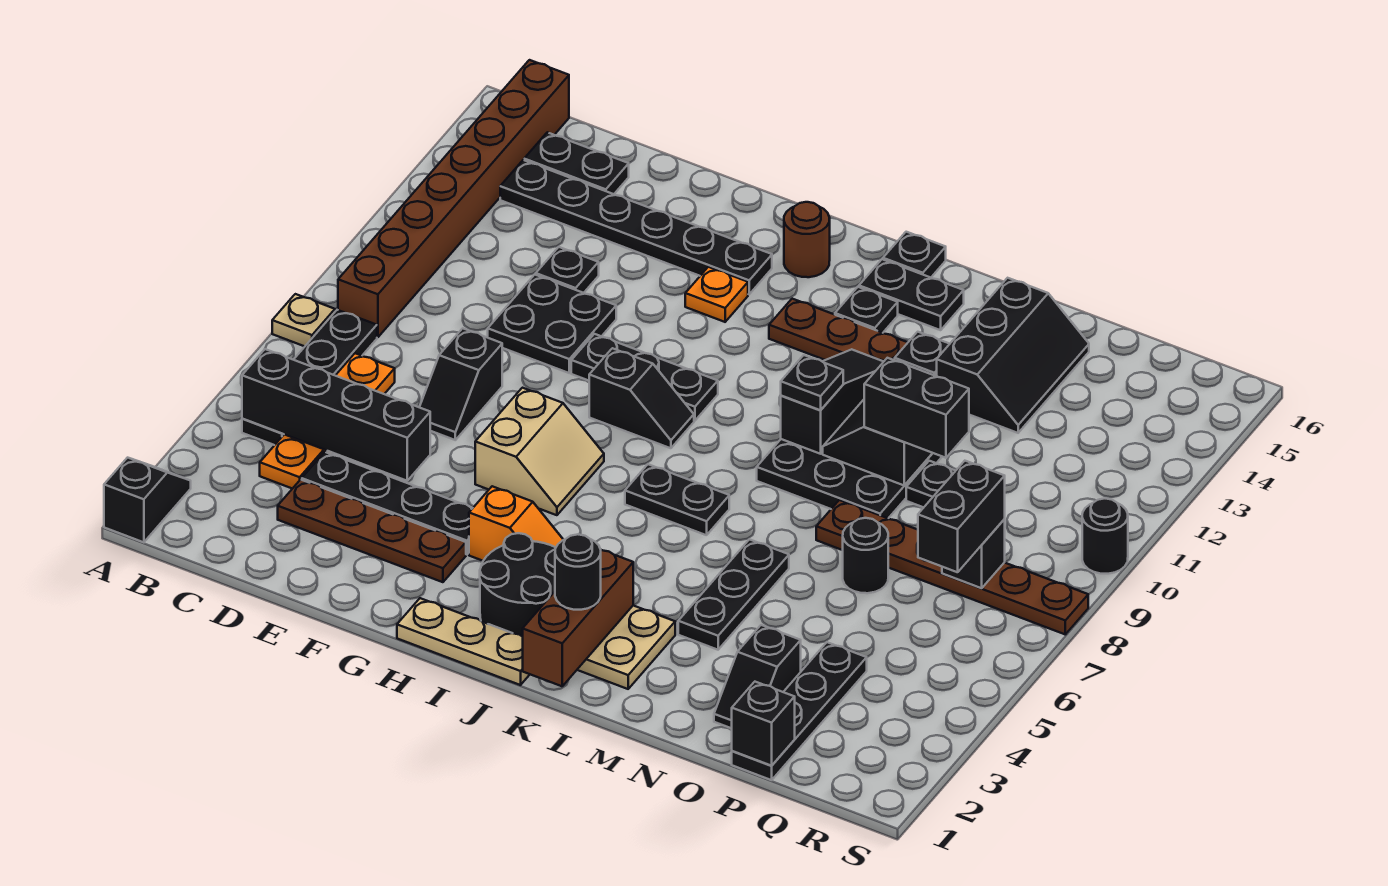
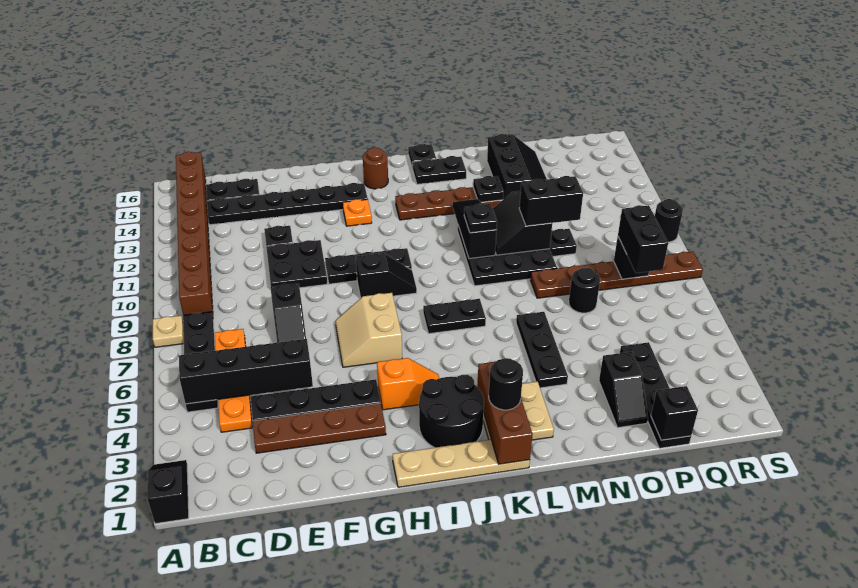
tan slope G6:H7 level 1 top G -> tan slope G6:H7 level 1 top H
tan plate H1:J1 level 1 -> tan plate H1:K1 level 1
black plate K14 level 1 -> none

